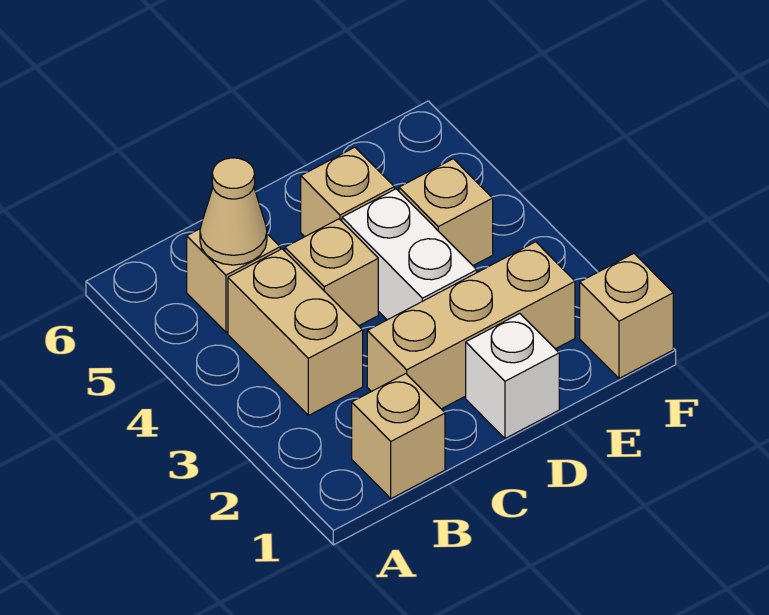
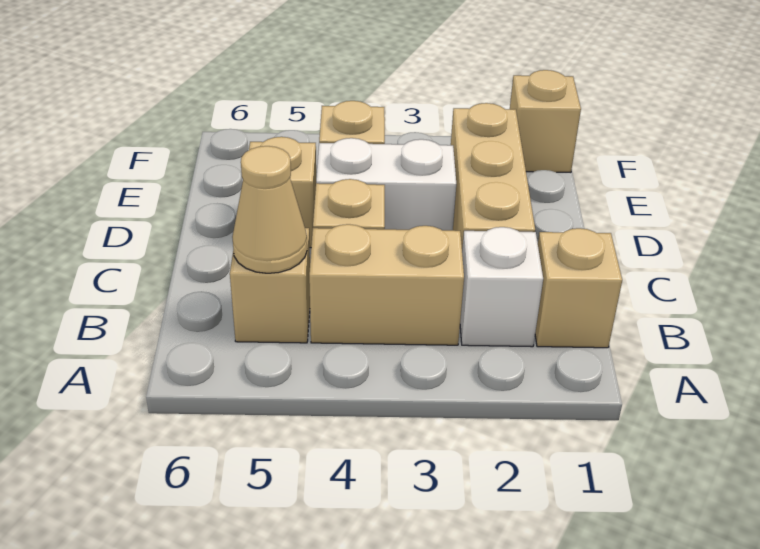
white brick D1 level 1 -> white brick B2 level 1

